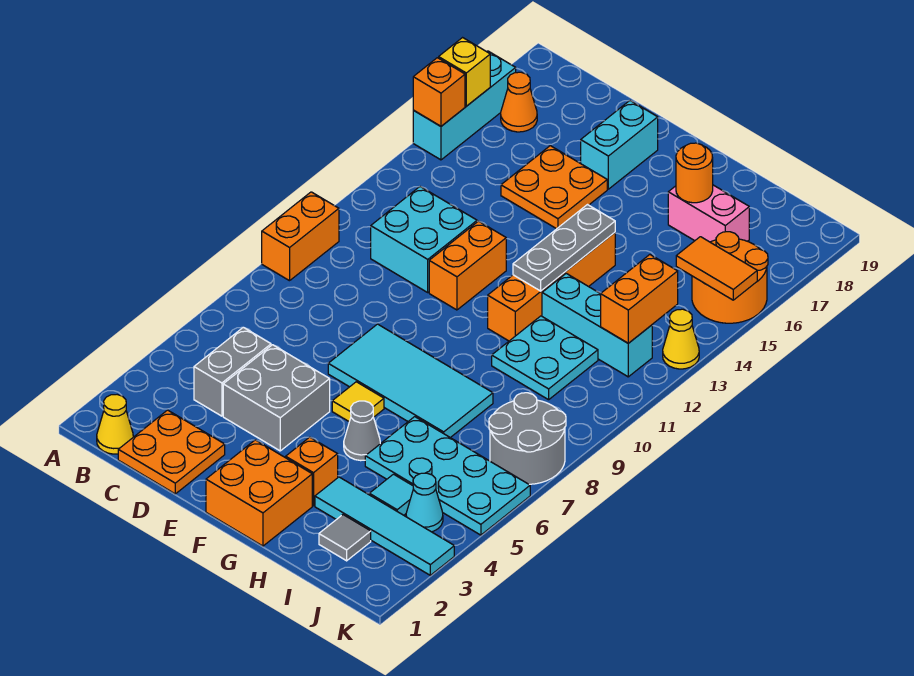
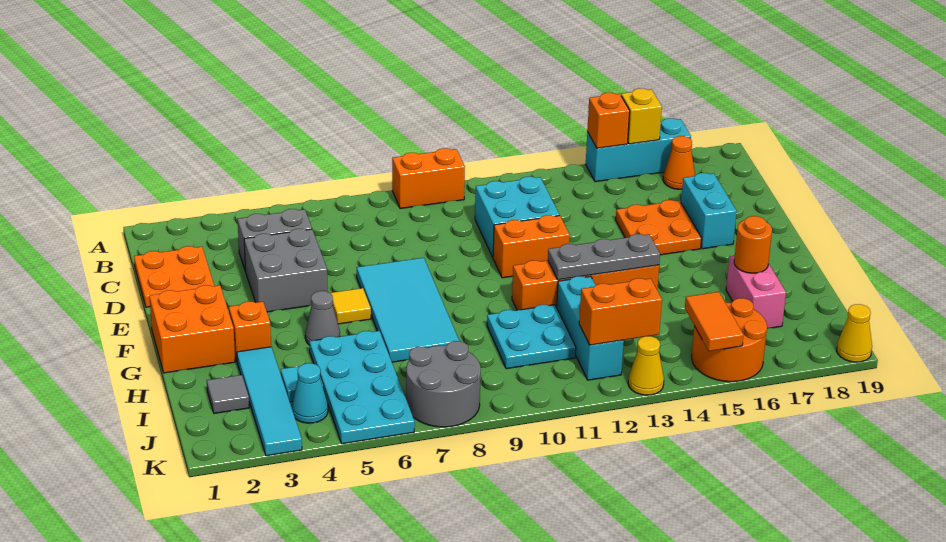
yellow cone B1 level 1 -> yellow cone K19 level 1
cyan brick E17:E18 level 1 -> cyan brick D17:E17 level 1

